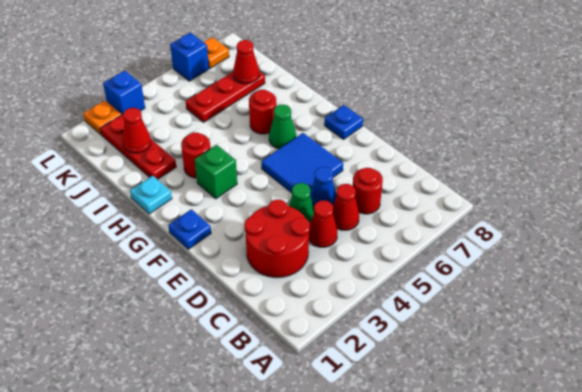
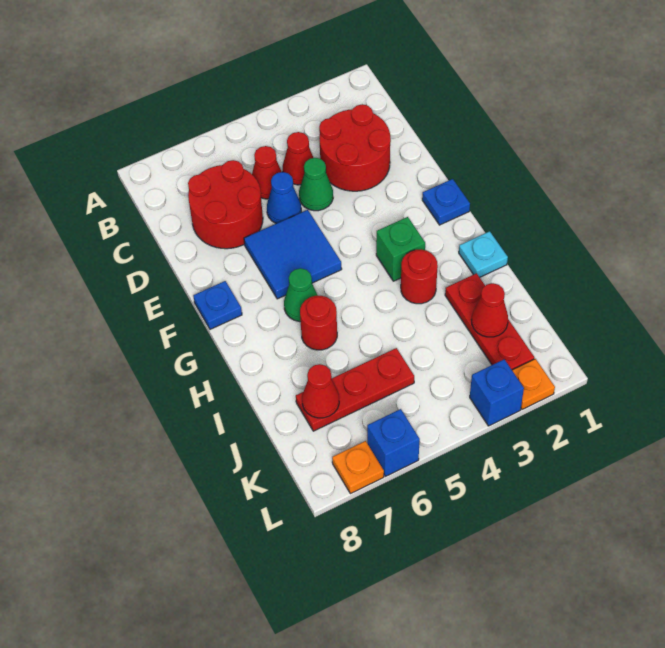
red round brick C6 level 1 -> red round brick C6:D7 level 1

